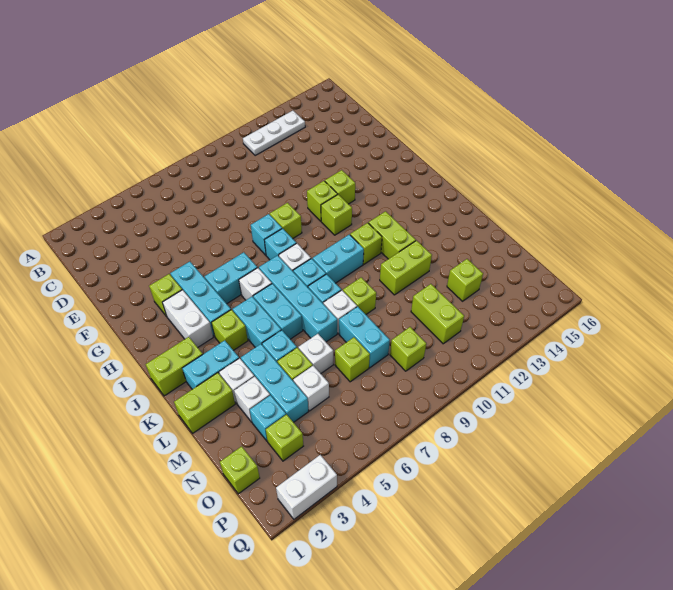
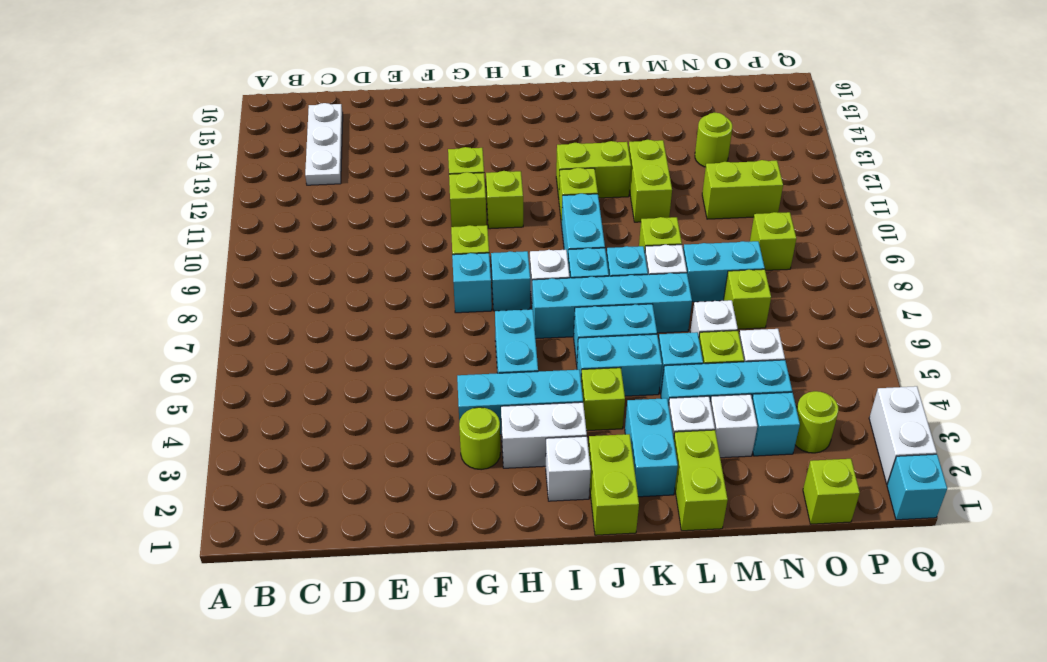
white plate B11:B13 level 1 -> white plate C13:C15 level 1
lime brick G3 level 1 -> lime round brick G3 level 1
white brick I6 level 1 -> white brick I2 level 1
lime brick N13 level 1 -> lime round brick N13 level 1
lime brick O3 level 1 -> lime round brick O3 level 1
none -> cyan brick Q1 level 1

